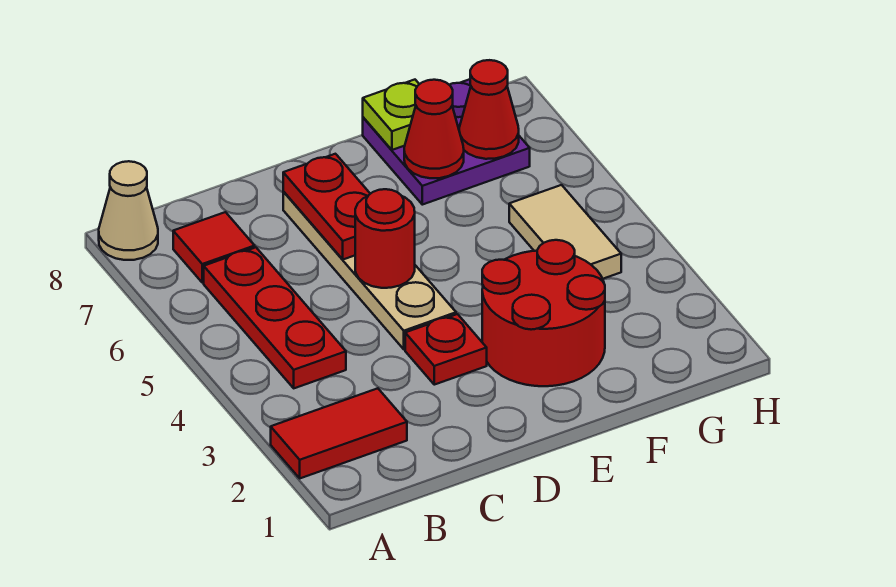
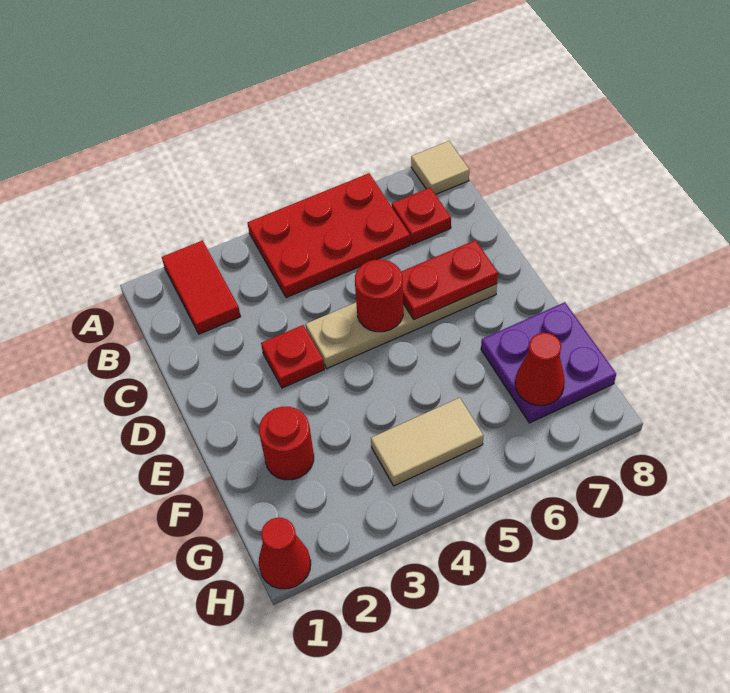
tan cone A8 level 1 -> tan tile A8 level 1
red plate B4:B6 level 1 -> red plate A4:B6 level 1
red tile B7 level 1 -> red plate B7 level 1
red round brick E2:F3 level 1 -> red round brick F2 level 1
red cone F7 level 2 -> red cone H1 level 1
lime plate F8 level 2 -> none

